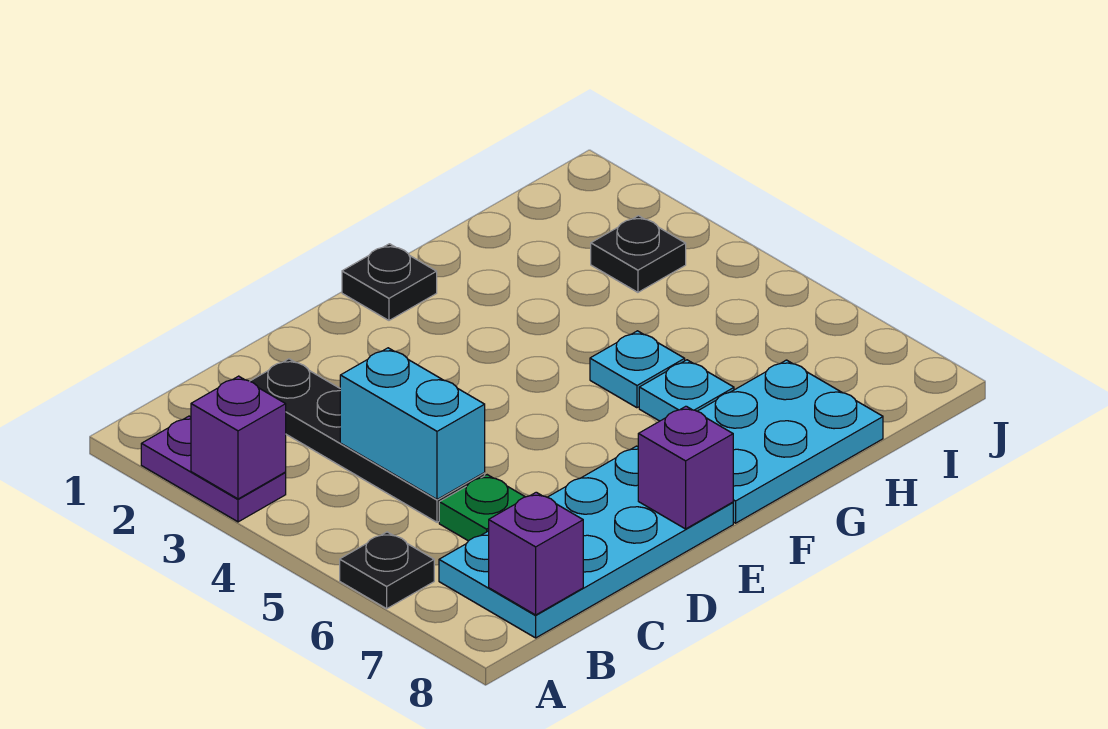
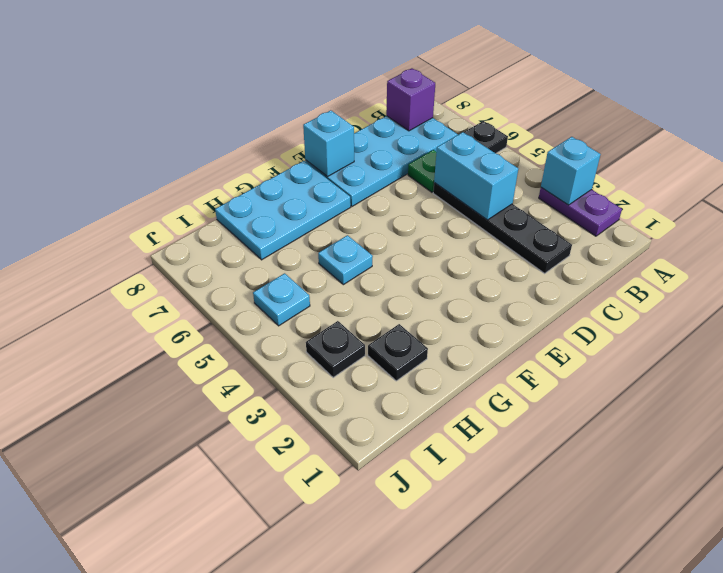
purple brick A3 level 2 -> cyan brick A3 level 2
purple brick E8 level 2 -> cyan brick E8 level 2
black plate F1 level 1 -> black plate H2 level 1
cyan plate G6 level 1 -> cyan plate I5 level 1

